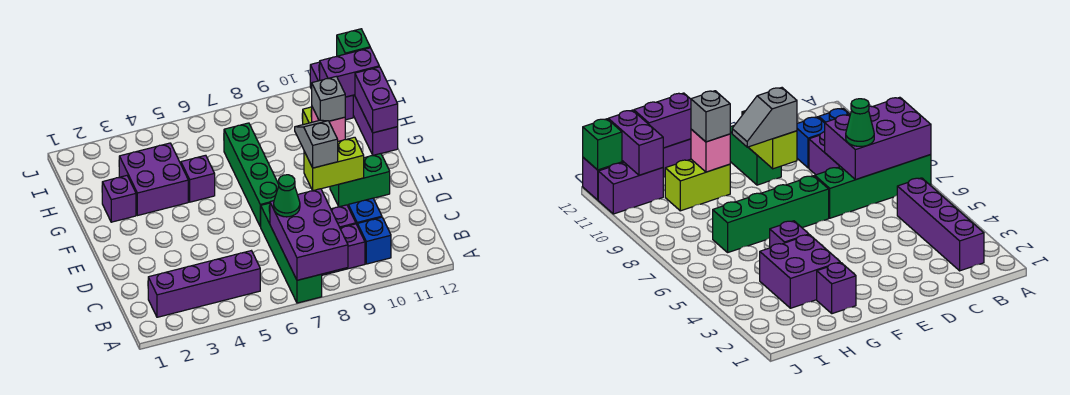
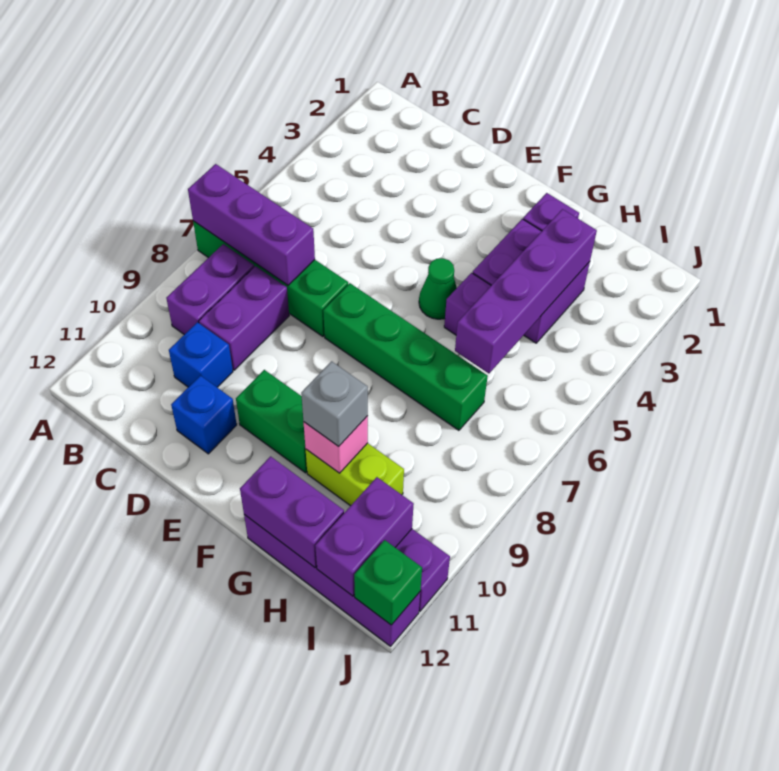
purple brick A7:C8 level 2 -> purple brick A7:C7 level 2
purple brick B2:B5 level 1 -> purple brick H3:H6 level 2
blue brick B10 level 1 -> blue brick D11 level 1
green cone C7 level 3 -> green cone F5 level 1
lime brick E9:E10 level 2 -> none
grey slope E9:F9 level 3 top E -> none
green brick E10:E11 level 1 -> green brick E10:F10 level 1

